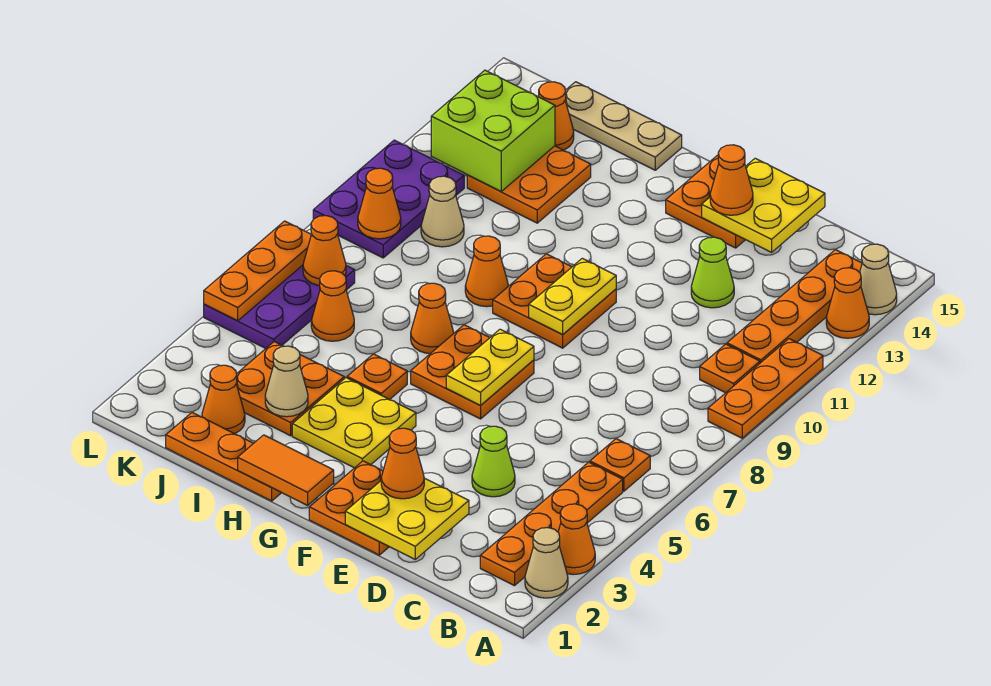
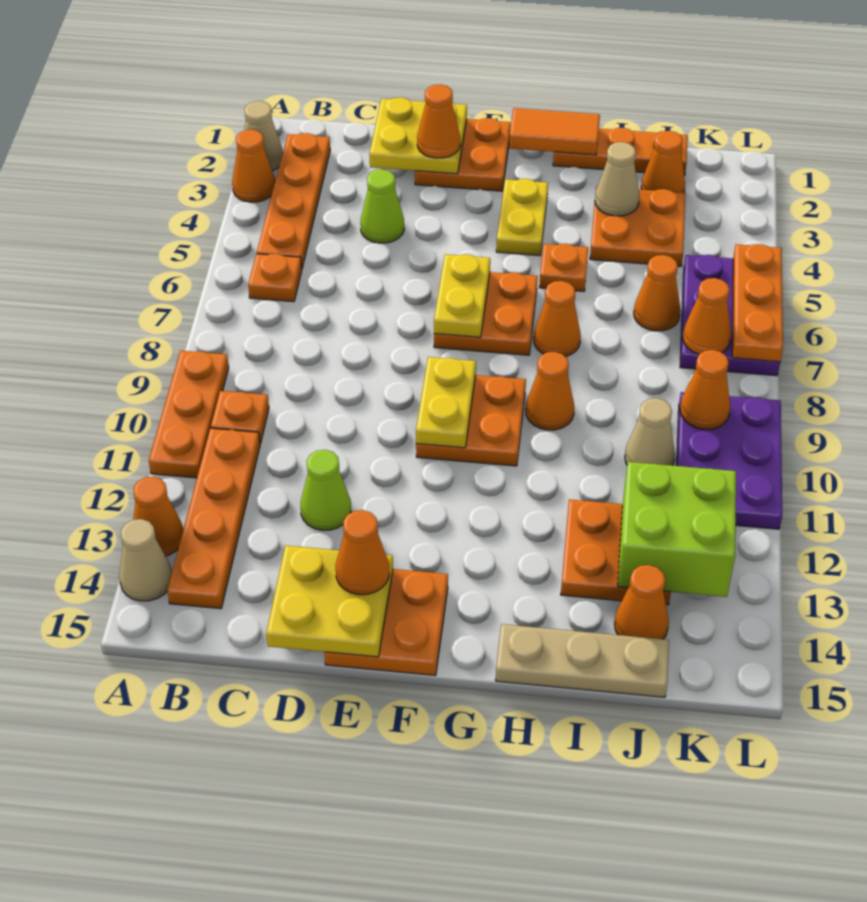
yellow plate G3:H4 level 1 -> yellow plate G3:G4 level 1

